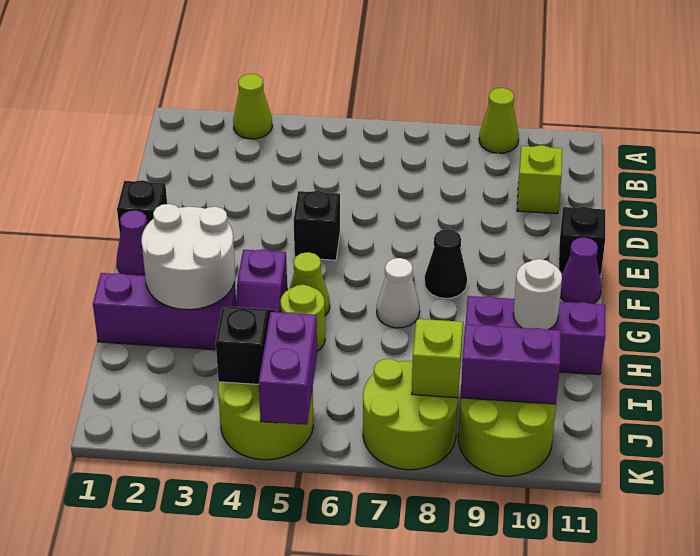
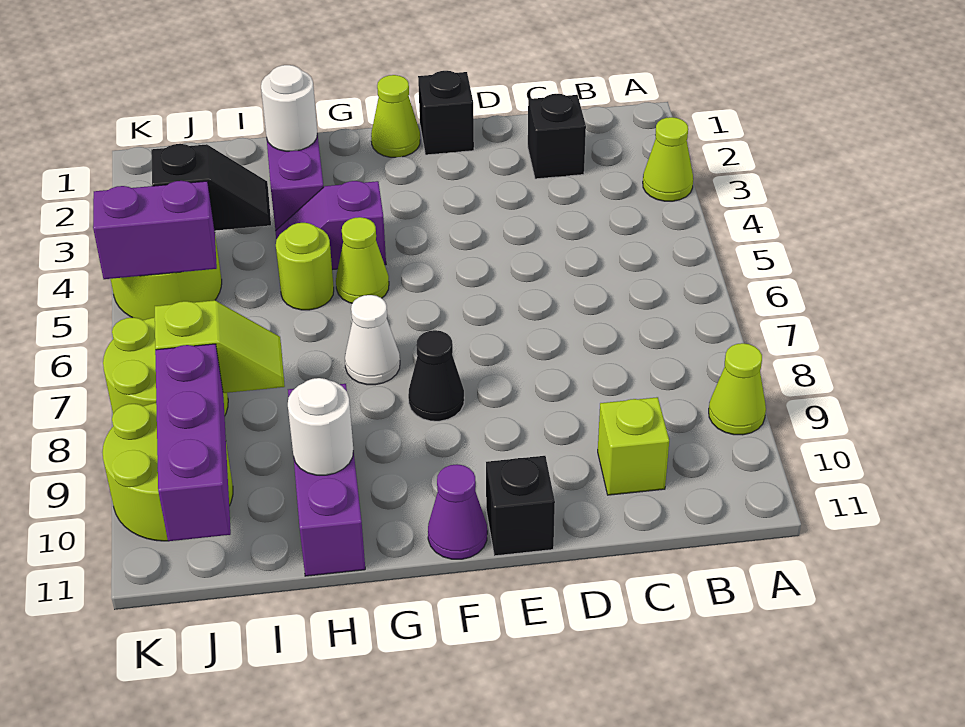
black brick E5 level 1 -> black brick C2 level 1
purple cone F1 level 1 -> lime cone F1 level 1
white round brick G2:H3 level 2 -> white round brick H2 level 2
purple brick J9:J10 level 2 -> purple brick J9:J11 level 2

